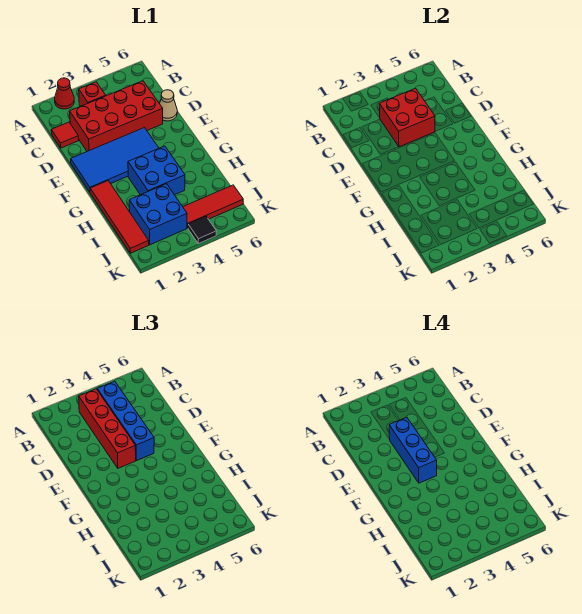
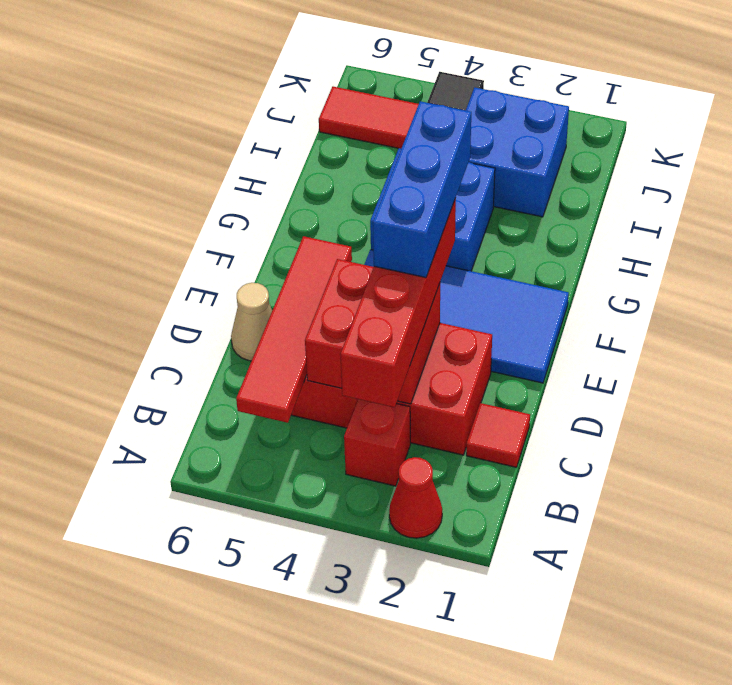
blue brick B4:E4 level 3 -> none
red tile G1:J1 level 1 -> red tile B5:E5 level 2

